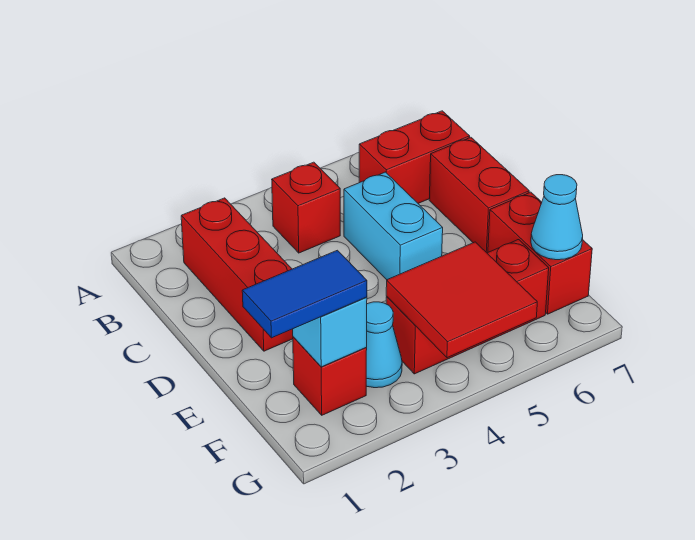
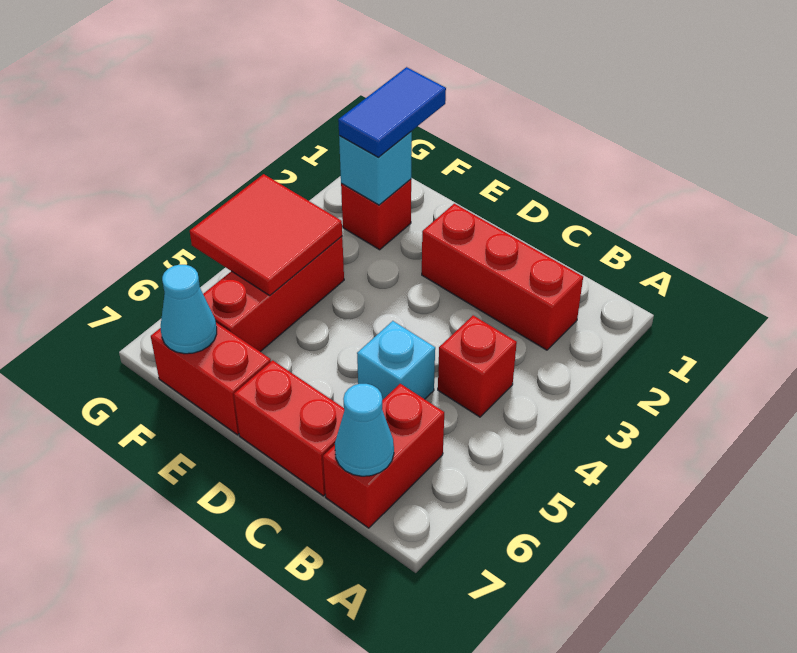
cyan brick C5:D5 level 1 -> cyan brick C5 level 1
cyan cone F3 level 1 -> cyan cone B7 level 2

